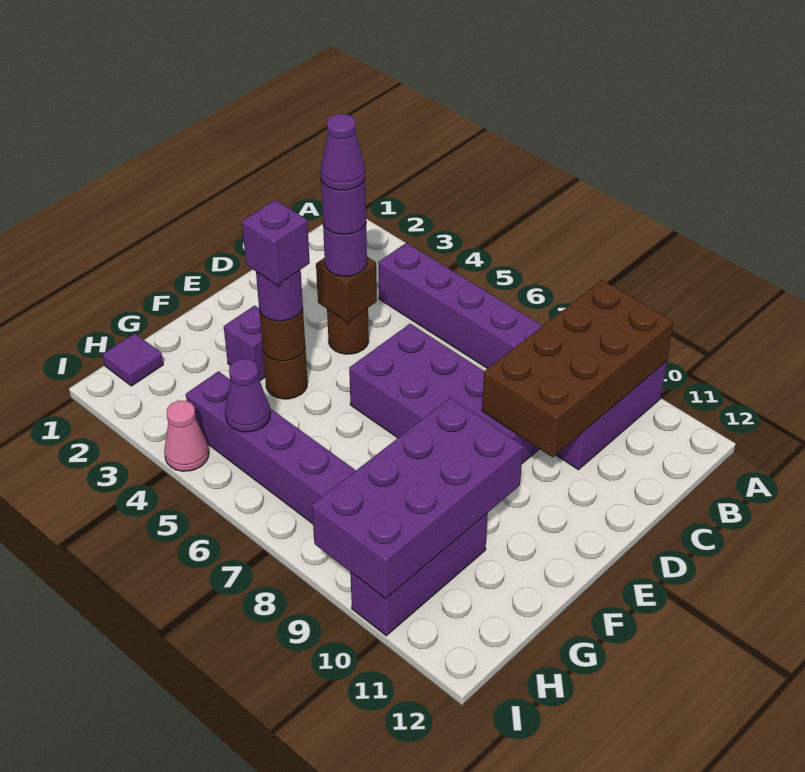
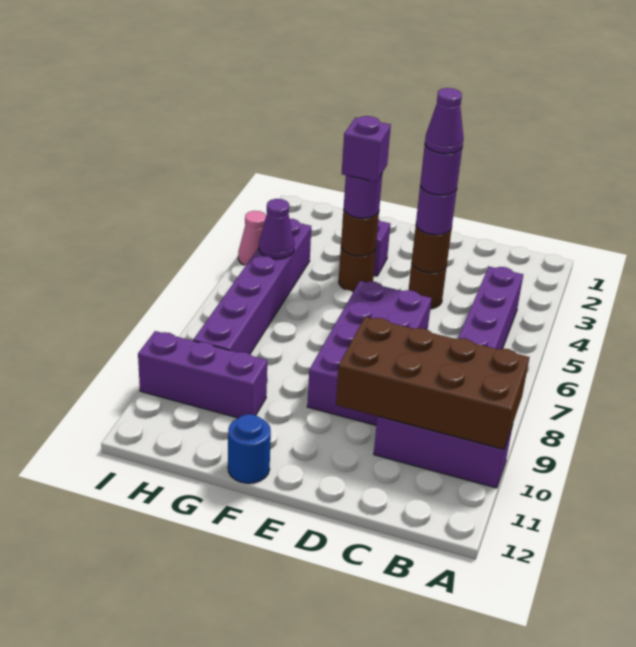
brown brick D4 level 2 -> brown round brick D4 level 2
purple brick F9:I10 level 2 -> none
none -> blue round brick F12 level 1
purple tile H1 level 1 -> none

